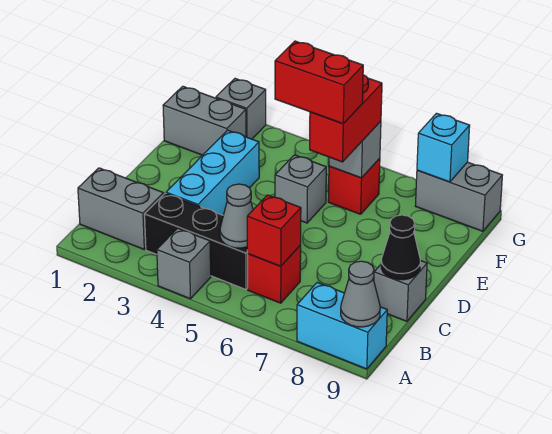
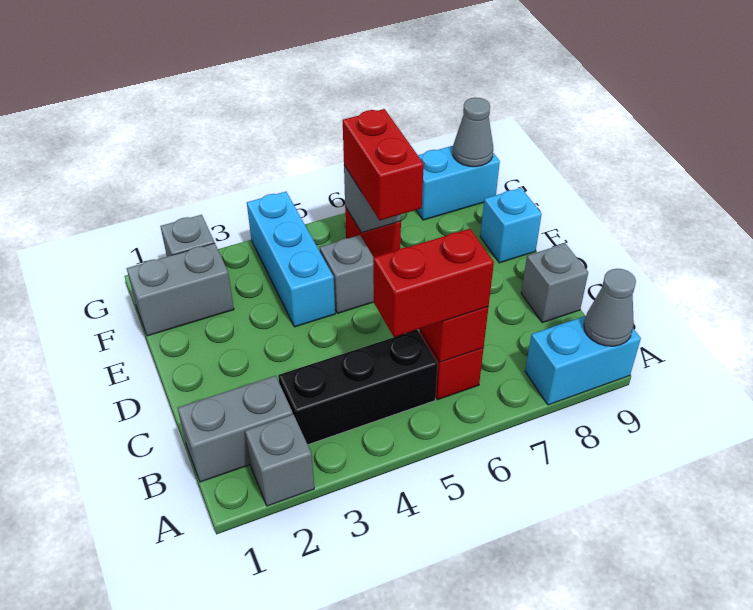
grey brick A4 level 1 -> grey brick A2 level 1
grey cone B5 level 2 -> grey cone G9 level 2
cyan brick C3:E3 level 1 -> cyan brick E4:G4 level 1
black cone C9 level 2 -> none
red brick E5:E6 level 4 -> red brick B5:B6 level 3
grey brick G8:G9 level 1 -> cyan brick G8:G9 level 1
cyan brick G8 level 2 -> cyan brick E9 level 1

